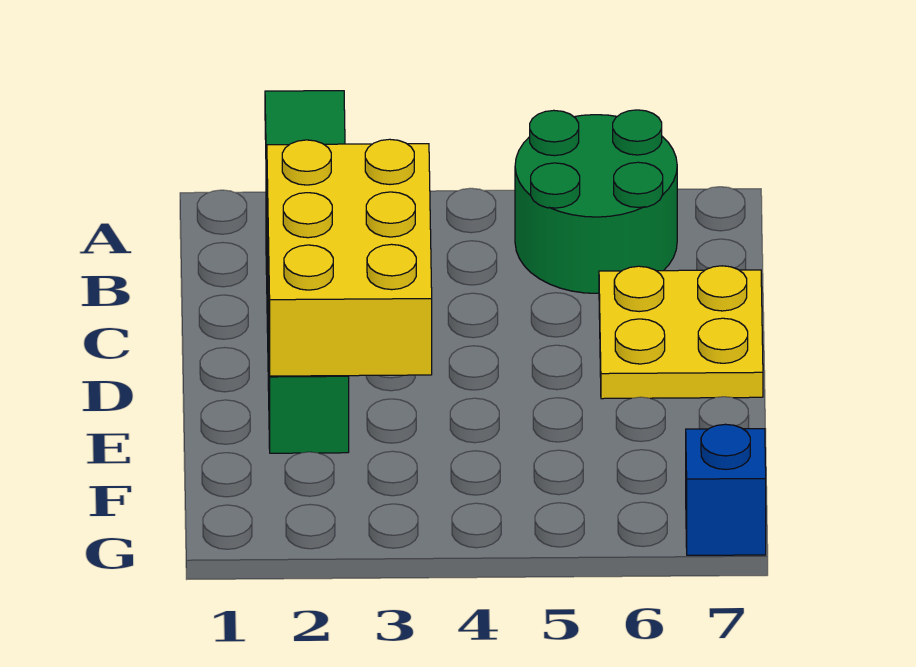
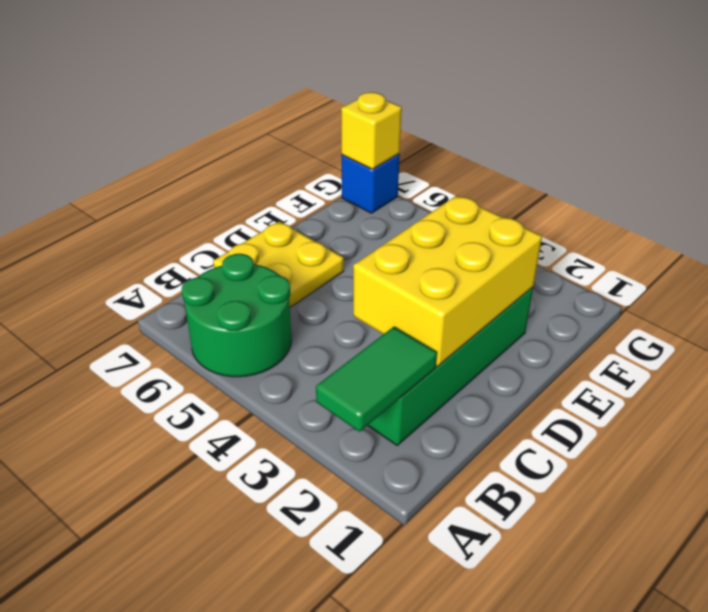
none -> yellow brick G7 level 2

